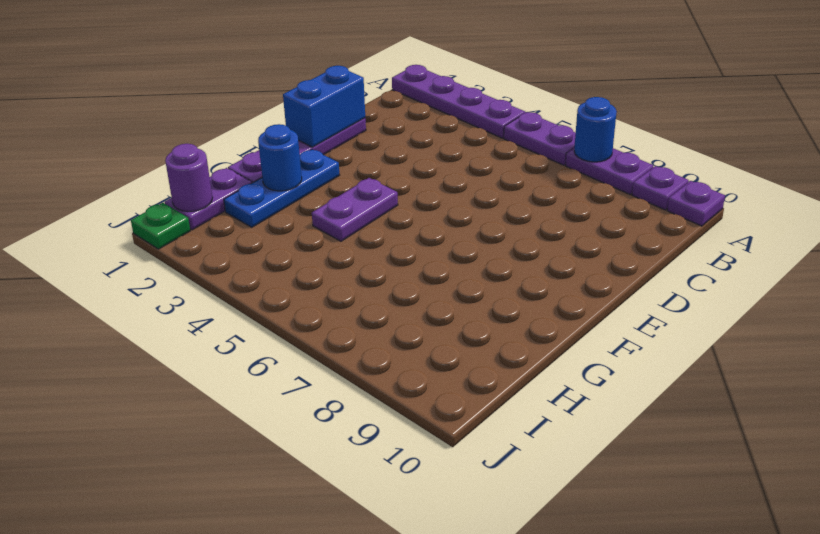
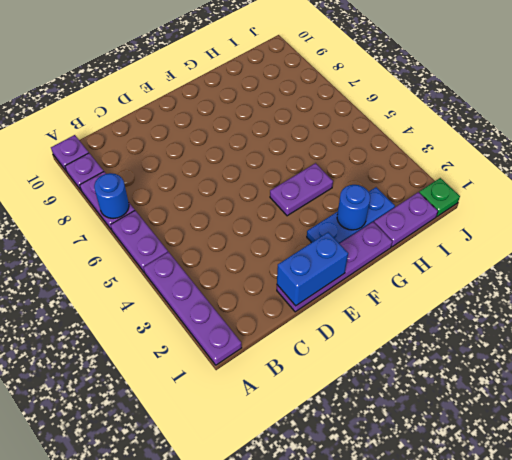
purple round brick I1 level 2 -> none

